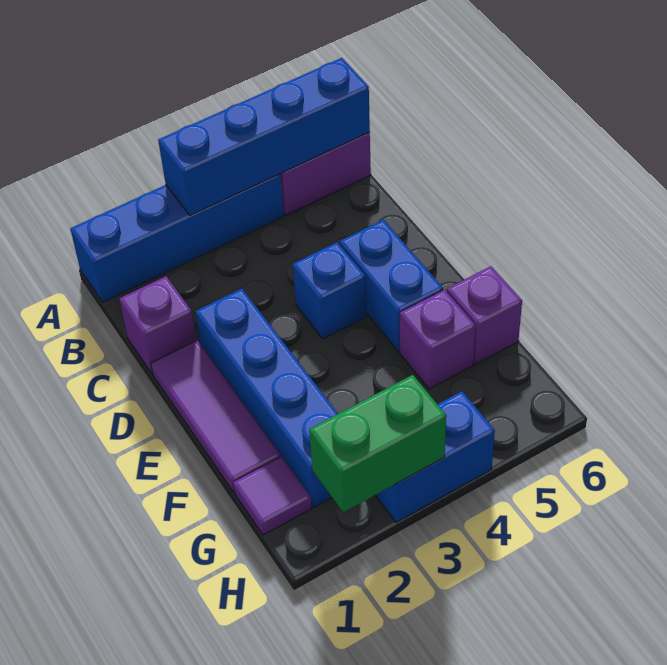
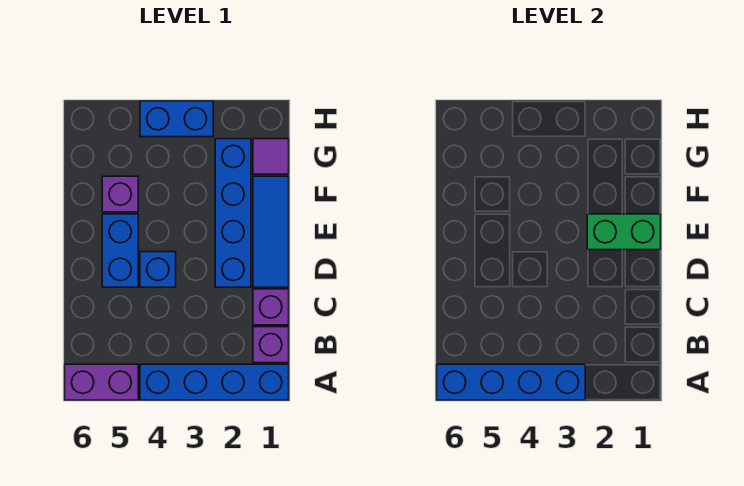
purple tile D1:F1 level 1 -> blue tile D1:F1 level 1
purple brick F6 level 1 -> purple brick B1 level 1
green brick H2:H3 level 2 -> green brick E1:E2 level 2

